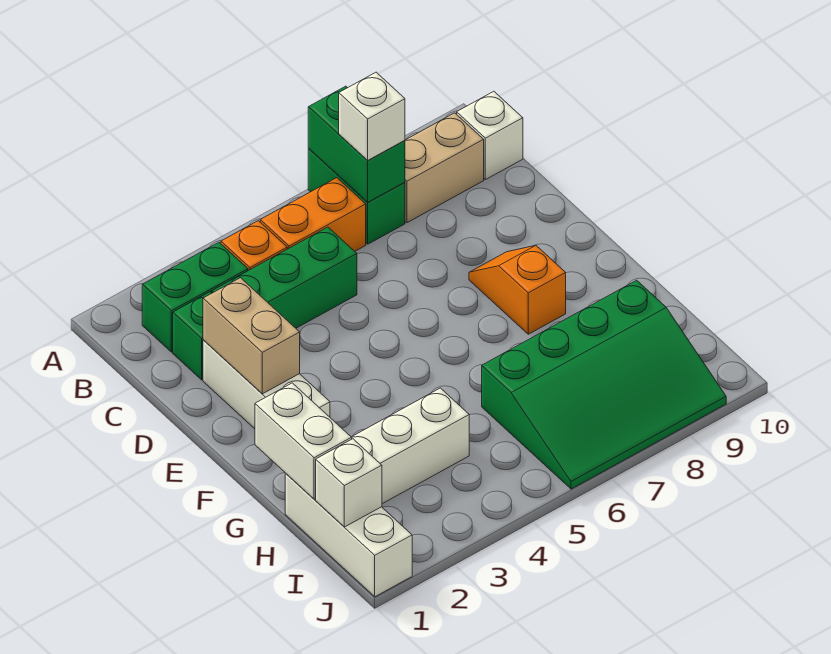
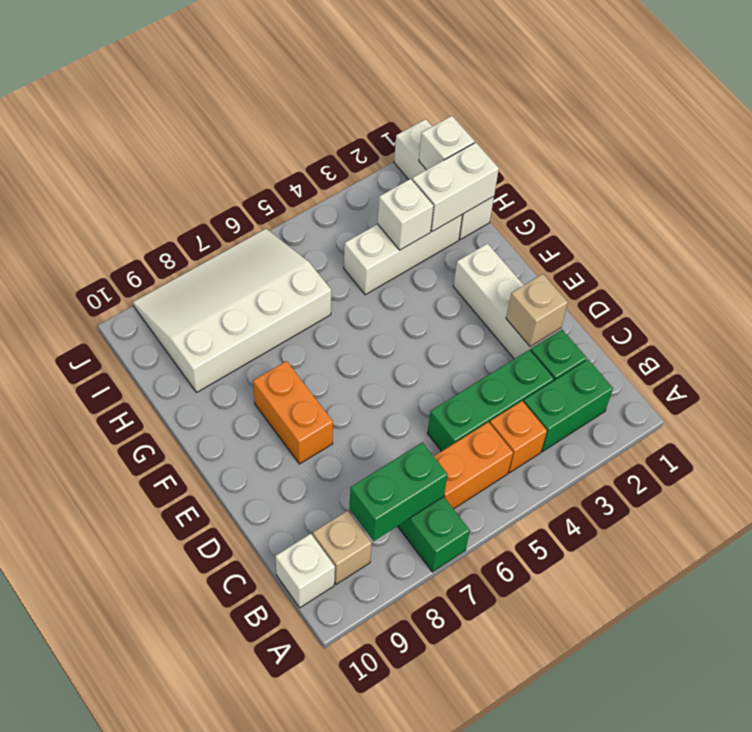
green brick A7:B7 level 2 -> green brick B7:B8 level 2
white brick B7 level 3 -> white brick H3 level 2
tan brick B8:B9 level 1 -> tan brick B9 level 1
tan brick D2:E2 level 2 -> tan brick D2 level 2
orange slope E8:F8 level 1 top F -> orange brick E8:F8 level 1
white brick G1:H1 level 2 -> white brick H1:H2 level 2
green slope H6:J9 level 1 top H -> white slope H6:J9 level 1 top H

